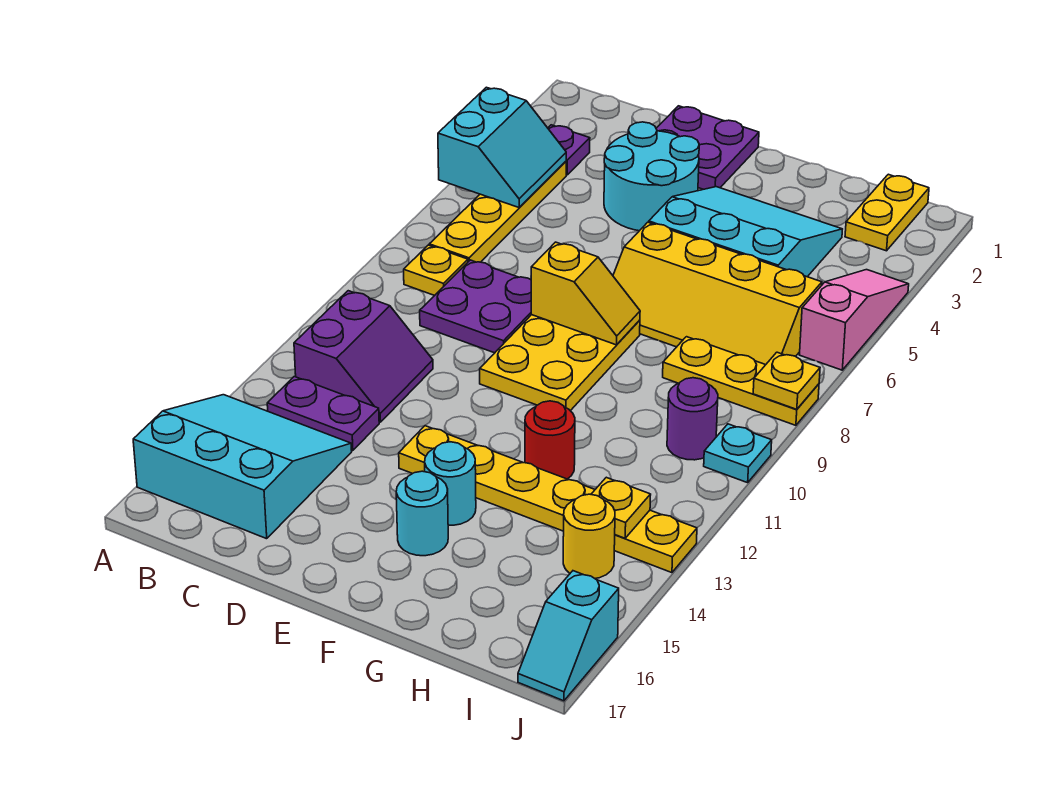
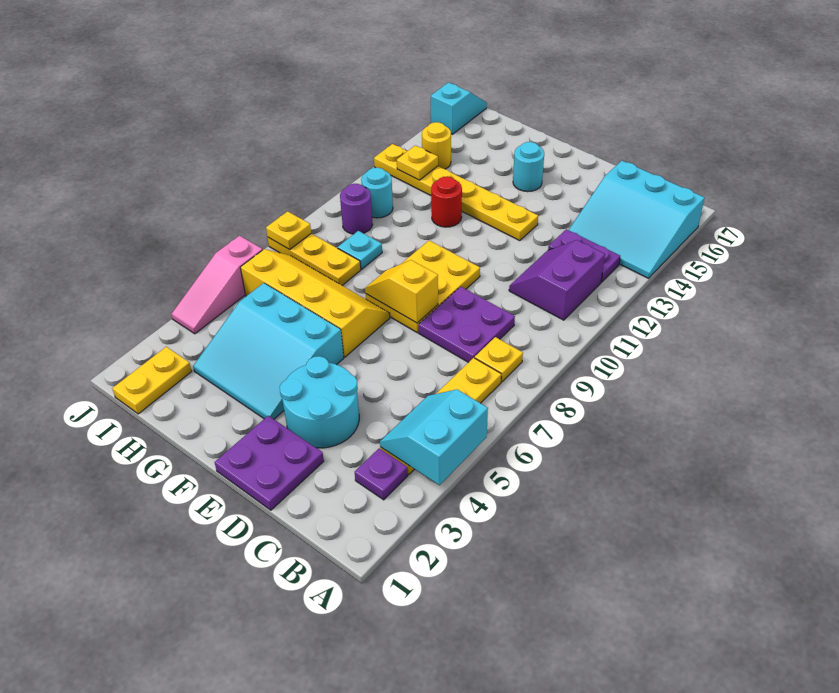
cyan round brick F14 level 1 -> cyan round brick I11 level 1
cyan plate J10 level 1 -> cyan plate H9 level 1

